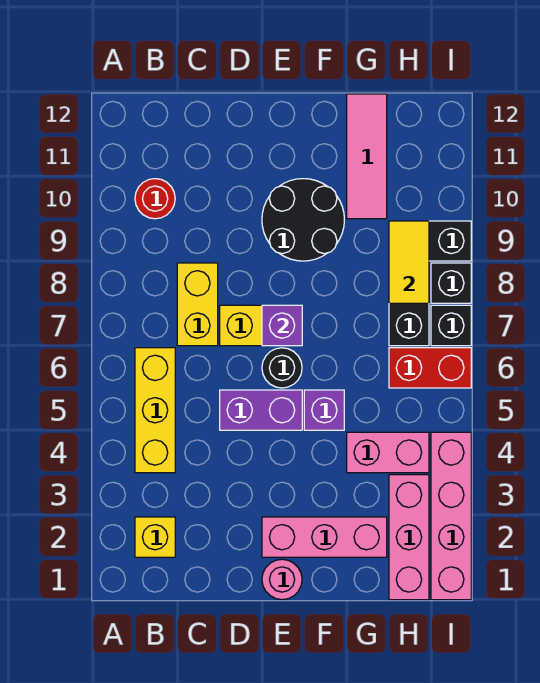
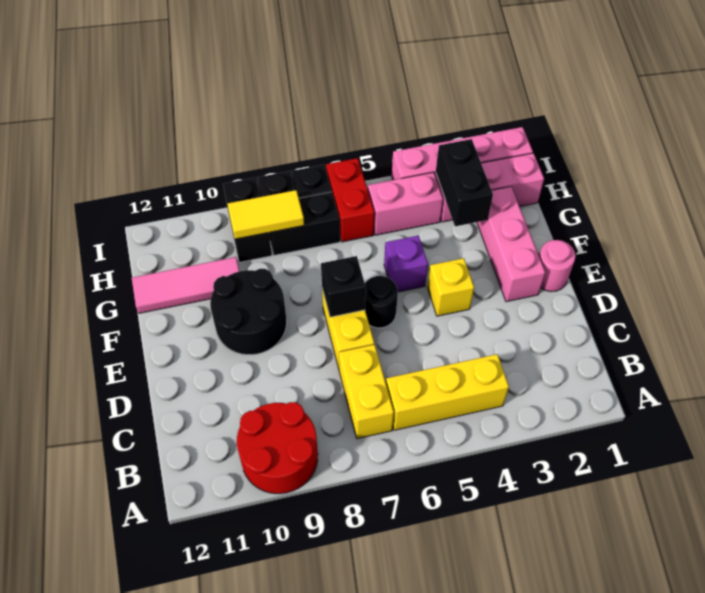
yellow brick B2 level 1 -> yellow brick E4 level 1
red round brick B10 level 1 -> red round brick A9:B10 level 1
yellow brick C7:C8 level 1 -> yellow brick B7:C7 level 1
purple brick D5:E5 level 1 -> none
purple brick E7 level 2 -> black brick E7 level 2
none -> black brick G3:H3 level 2
pink brick G4:H4 level 1 -> pink brick H4:H5 level 1

